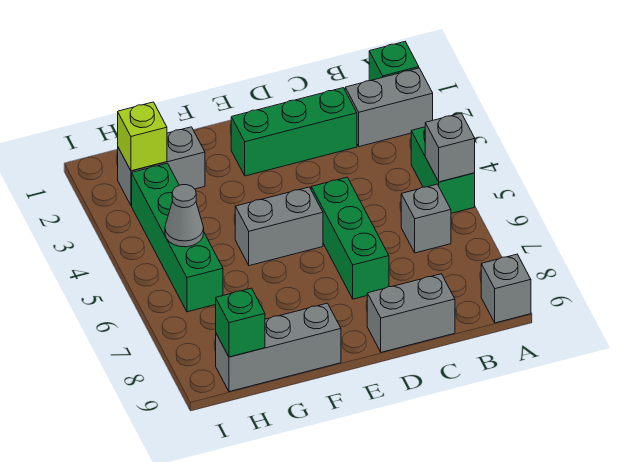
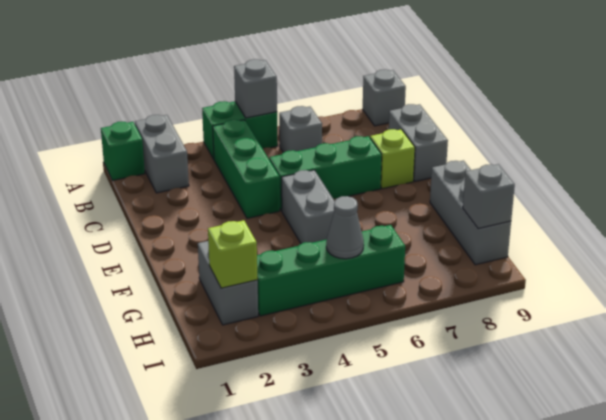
green brick C2:E2 level 1 -> green brick B4:D4 level 1
none -> lime brick D8 level 1
green brick H9 level 2 -> grey brick H9 level 2

